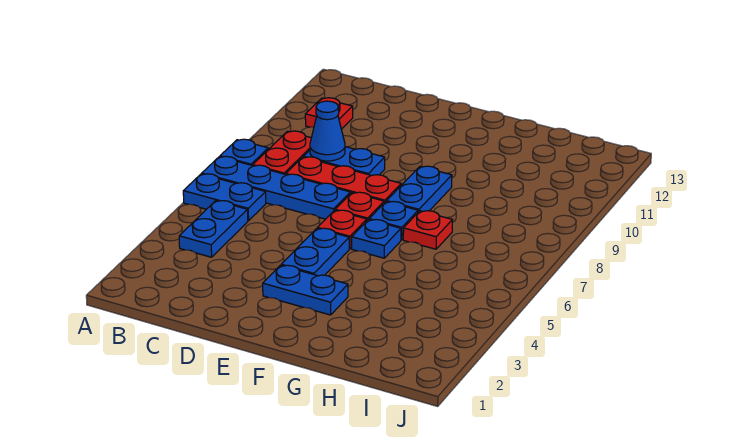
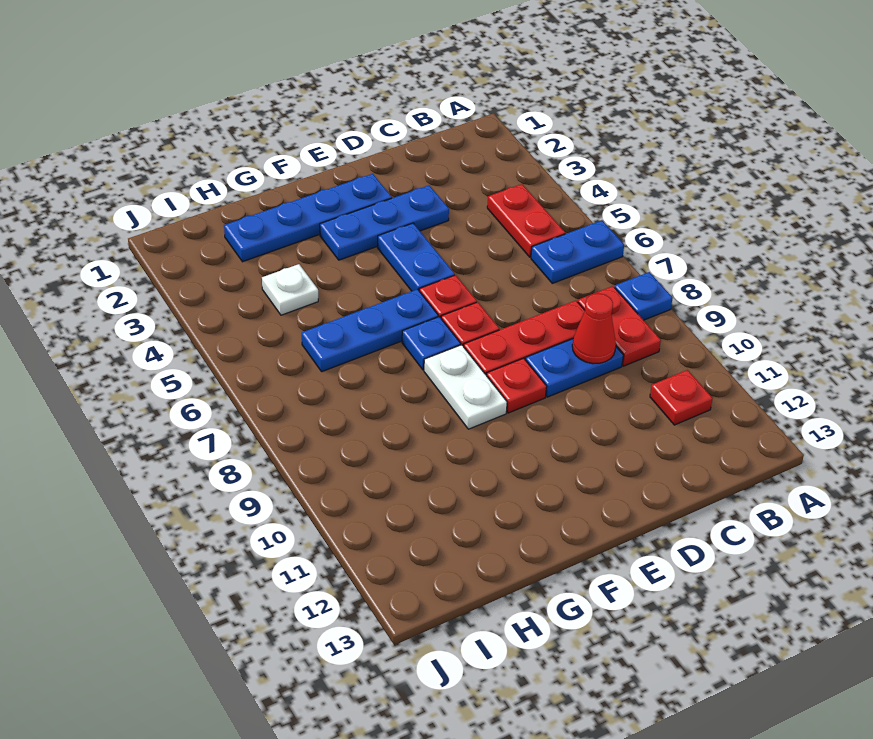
blue plate A7:D7 level 1 -> blue plate E2:H2 level 1
blue plate B4:B5 level 1 -> red plate B4:B5 level 1
blue cone C9 level 2 -> red cone C9 level 2
blue plate E3:F3 level 1 -> blue plate D3:F3 level 1
blue plate F6 level 1 -> blue plate F6:H6 level 1
blue plate F8:F9 level 1 -> white plate F8:F9 level 1
red plate G7 level 1 -> red plate E9 level 1
none -> white plate H4 level 1

